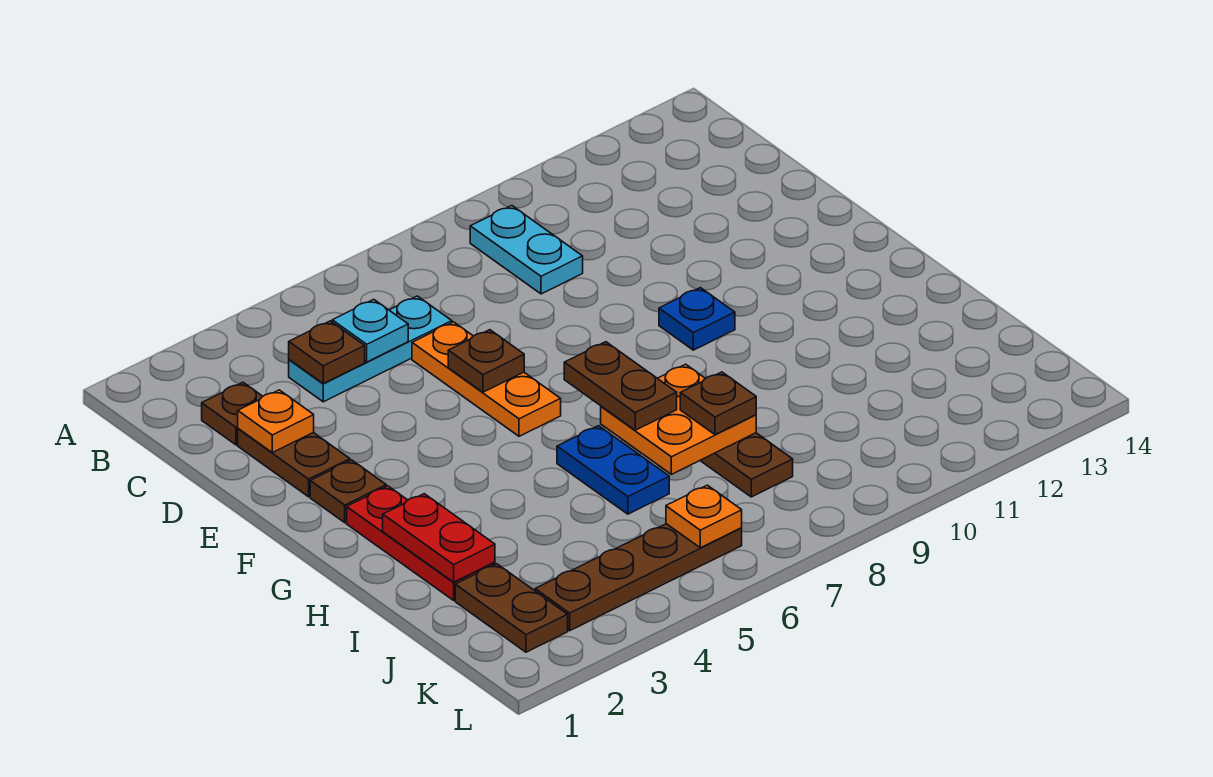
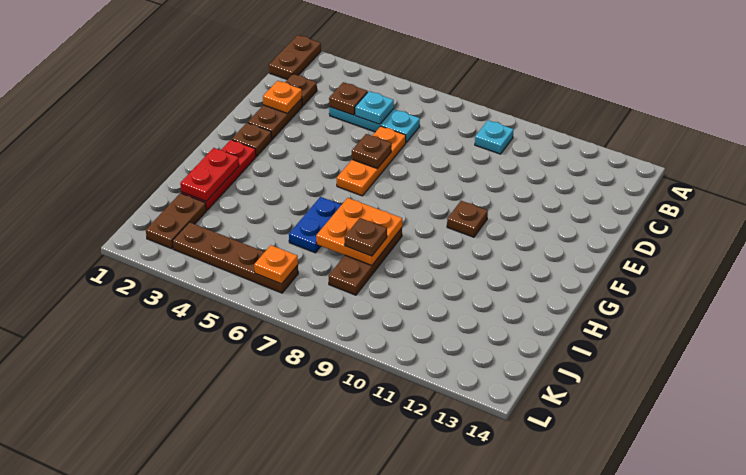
cyan plate B9:C9 level 1 -> cyan plate B9 level 1
blue plate F10 level 1 -> brown plate F10 level 1
brown plate G7:H7 level 3 -> brown plate A1:B1 level 1

